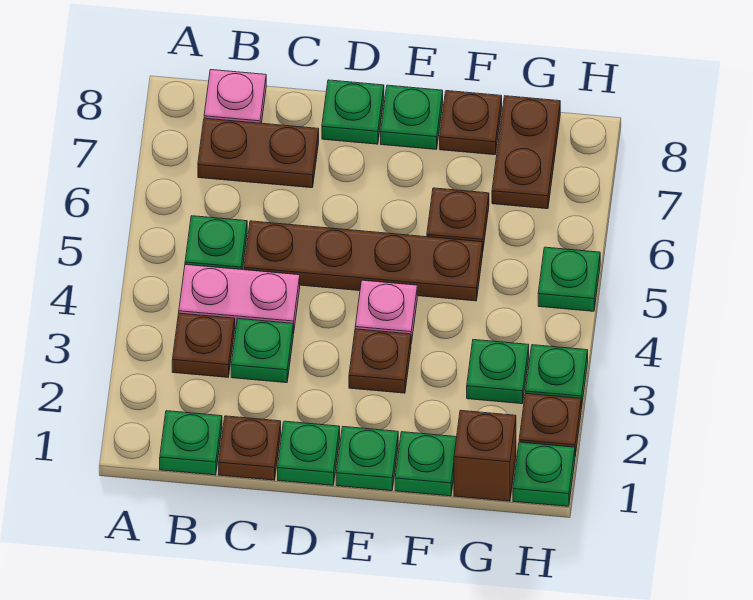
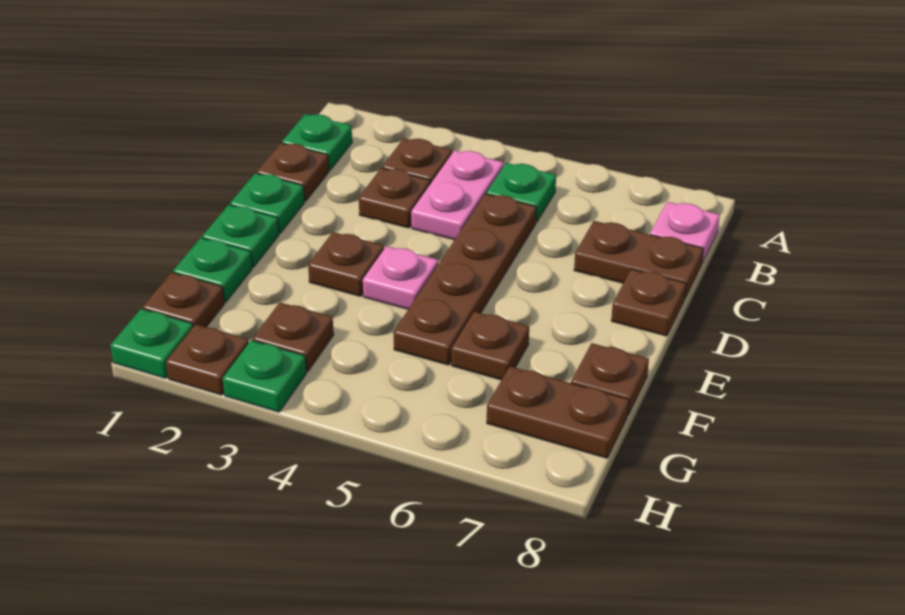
brown plate B7:C7 level 1 -> brown plate C7:C8 level 1
green plate C3 level 1 -> brown plate C3 level 1
green plate D8 level 1 -> brown plate D8 level 1
green plate E8 level 1 -> none
brown brick G1 level 1 -> brown plate G1 level 1
green plate G3 level 1 -> brown plate G3 level 1
green plate H5 level 1 -> none

